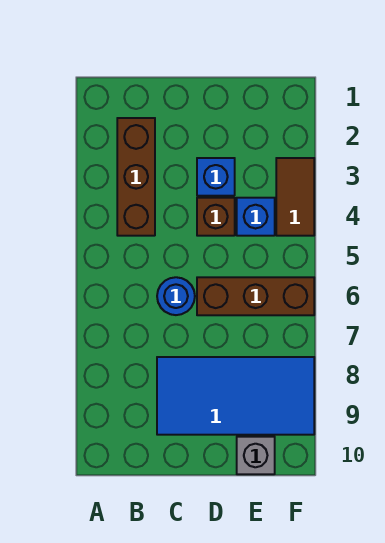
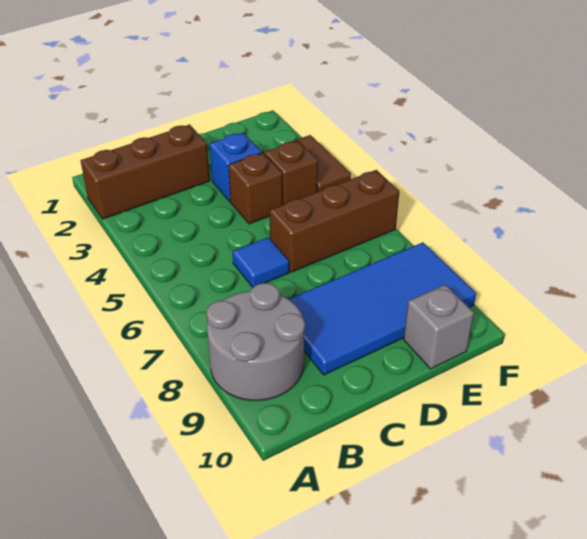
none -> grey round brick A8:B9 level 1
brown brick B2:B4 level 1 -> brown brick A2:C2 level 1
blue round brick C6 level 1 -> blue tile C6 level 1
blue brick E4 level 1 -> brown brick E4 level 1

